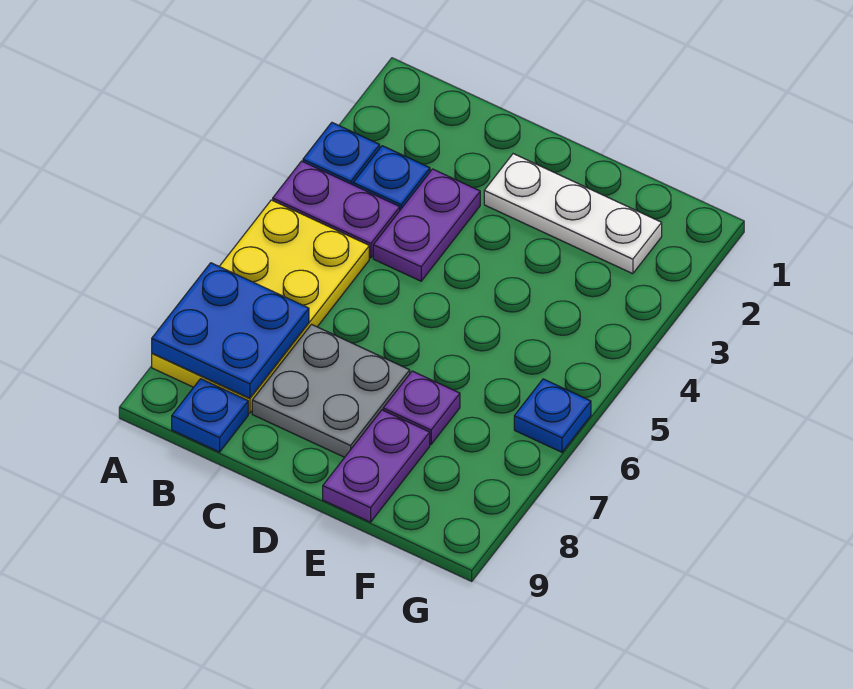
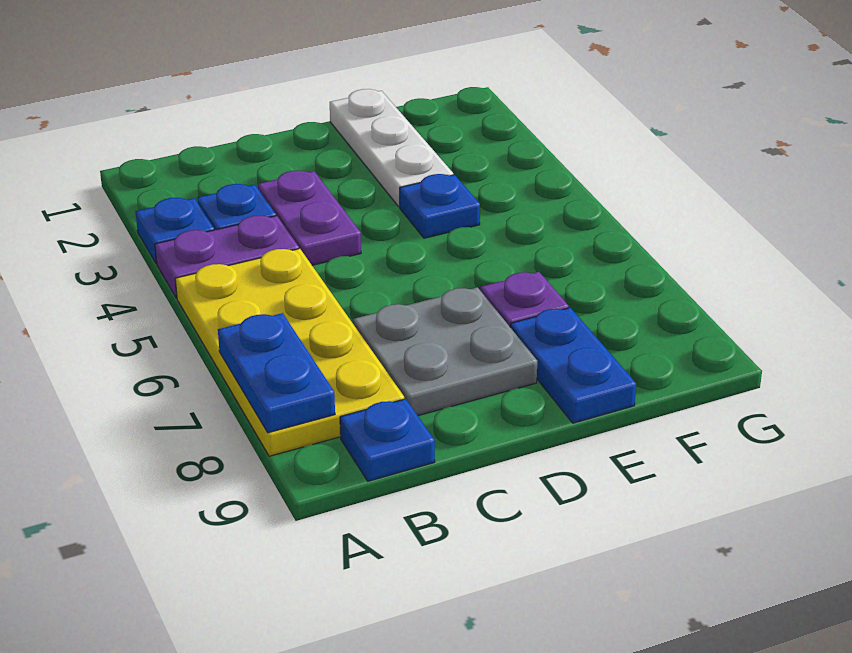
blue plate A7:B8 level 2 -> blue plate A7:A8 level 2
white plate D2:F2 level 1 -> white plate E1:E3 level 1
purple plate E8:E9 level 1 -> blue plate E8:E9 level 1
blue plate G6 level 1 -> blue plate E4 level 1

